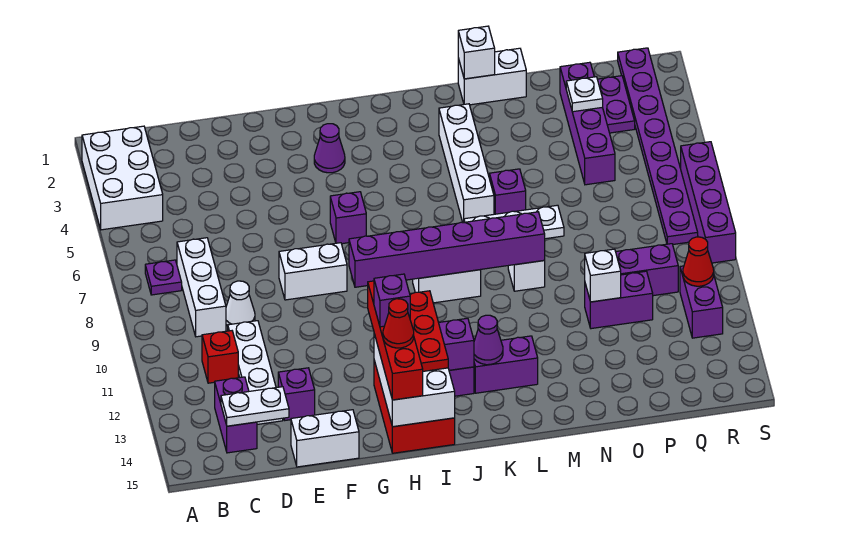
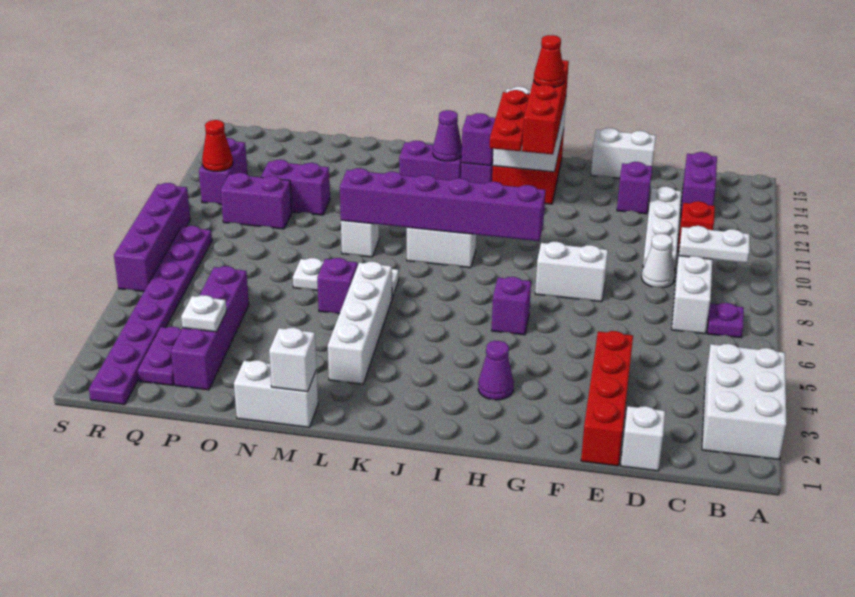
white plate C14:D14 level 2 -> white plate B9:C9 level 2
none -> red brick E1:E4 level 1
purple brick H13 level 4 -> none
white brick O11 level 2 -> white brick D1 level 1

